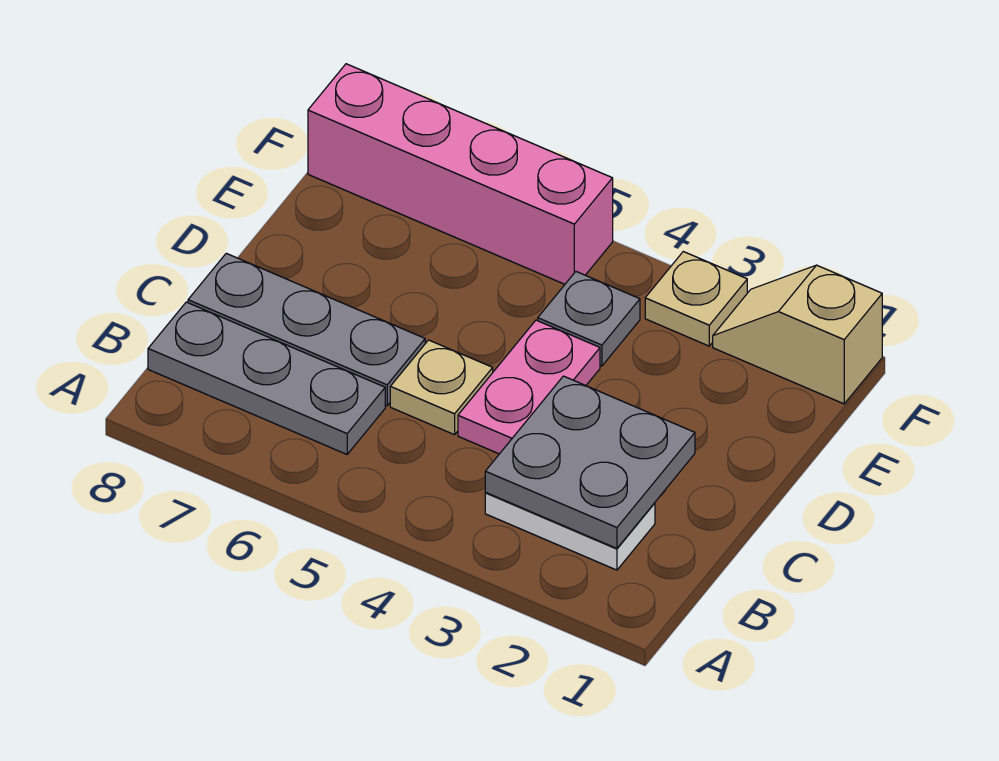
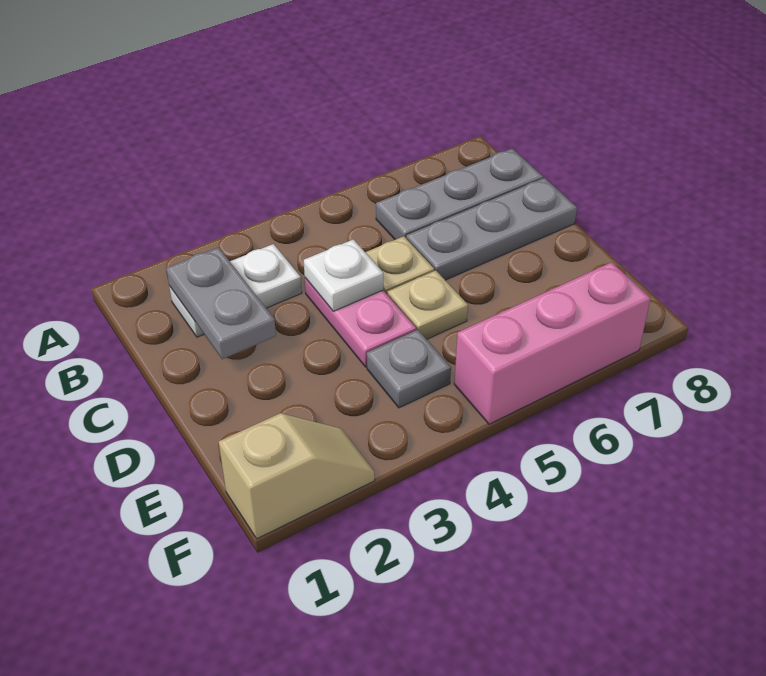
grey plate B2:C3 level 2 -> grey plate B2:C2 level 2
none -> white plate C4 level 2
tan plate F3 level 1 -> tan plate D5 level 1
pink brick F5:F8 level 1 -> pink brick F5:F7 level 1

